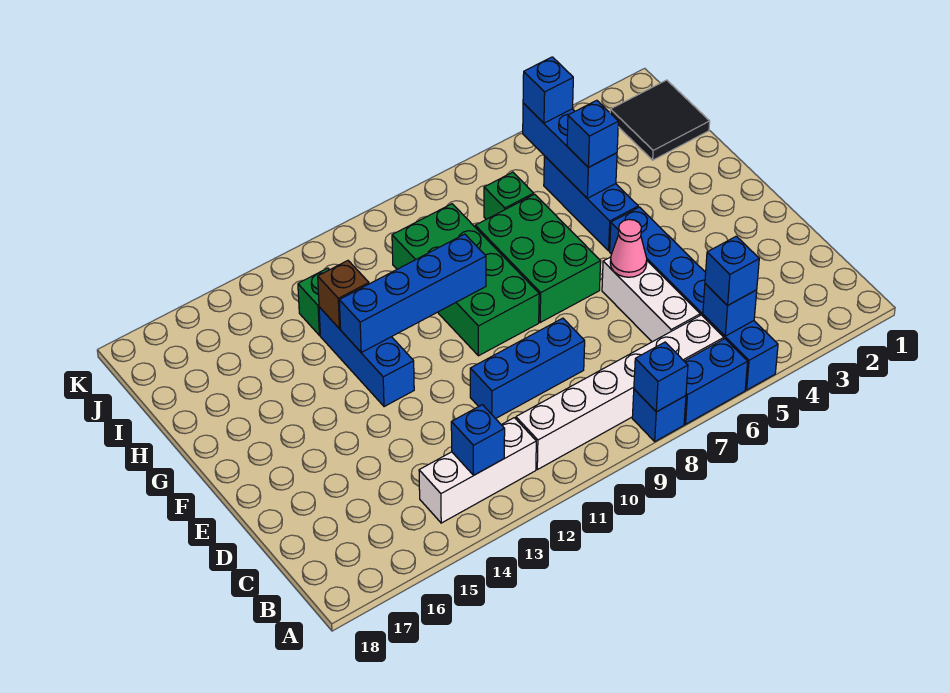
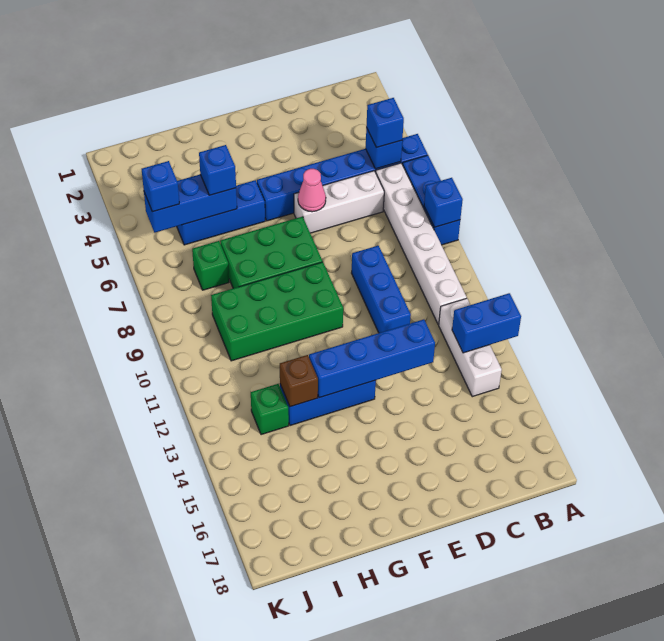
blue brick B13 level 2 -> blue brick A13:B13 level 2
blue brick G10:G13 level 2 -> blue brick D13:G13 level 2
black tile I1:J2 level 1 -> none

